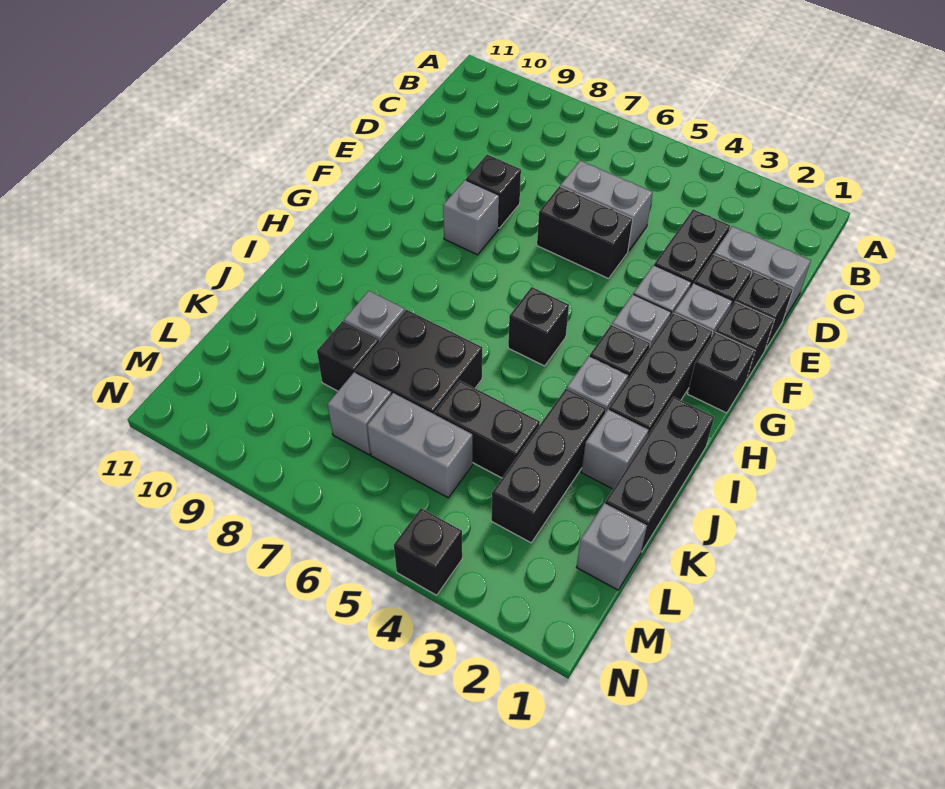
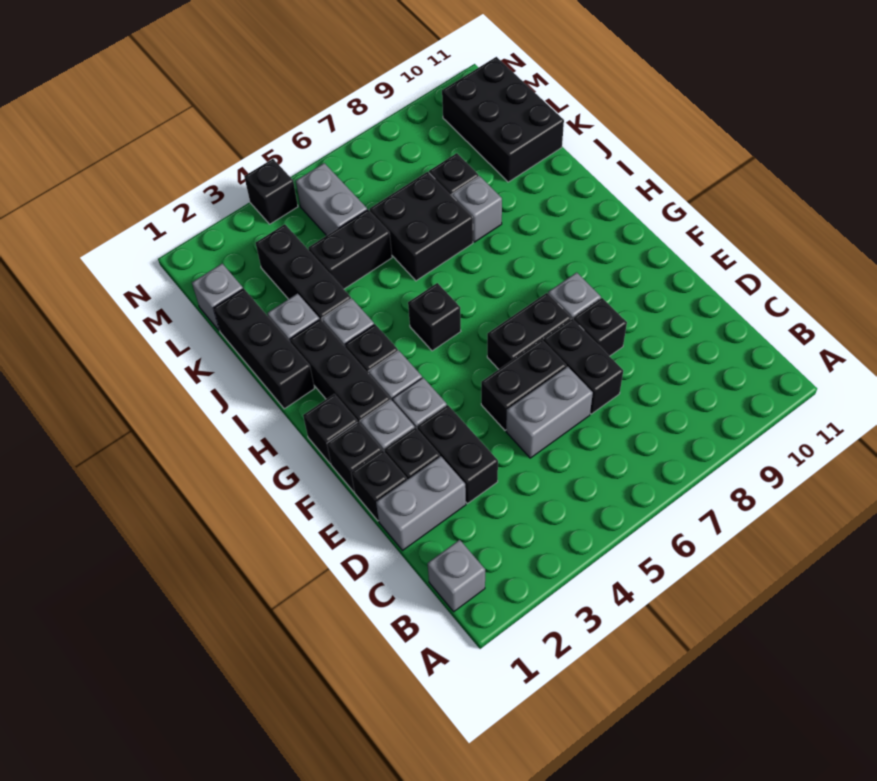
none -> black brick D7:E7 level 1
none -> black brick F6:F7 level 1
none -> black brick K10:M11 level 1
grey brick L5:L6 level 1 -> grey brick L5:M5 level 1
grey brick L7 level 1 -> grey brick B1 level 1

